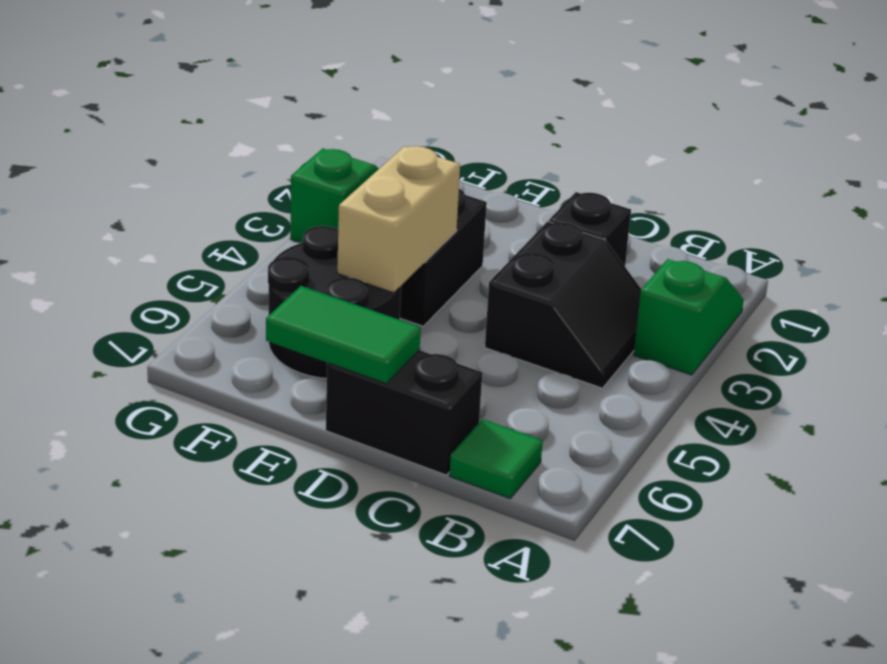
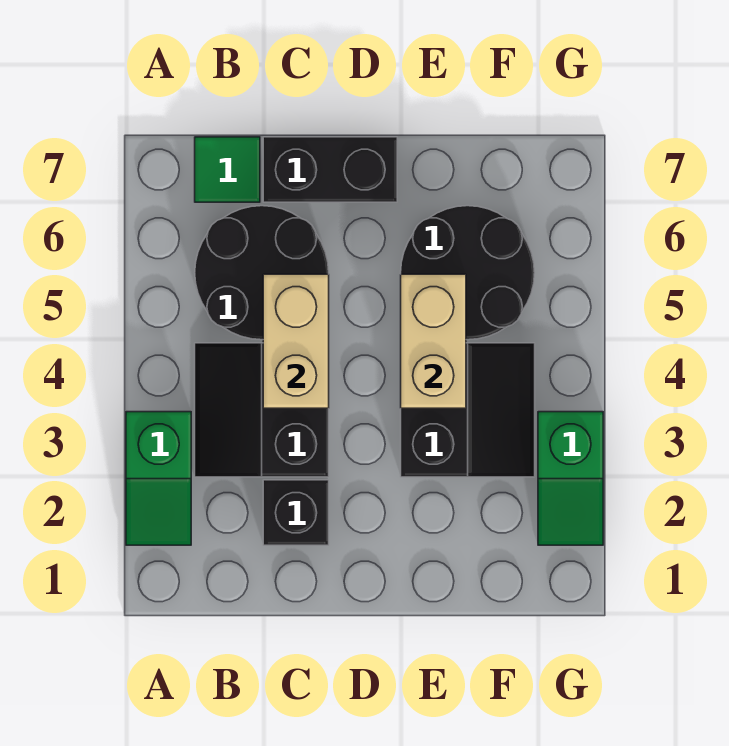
none -> black round brick B5:C6 level 1
none -> tan brick C4:C5 level 2
green tile D7:E7 level 2 -> none

